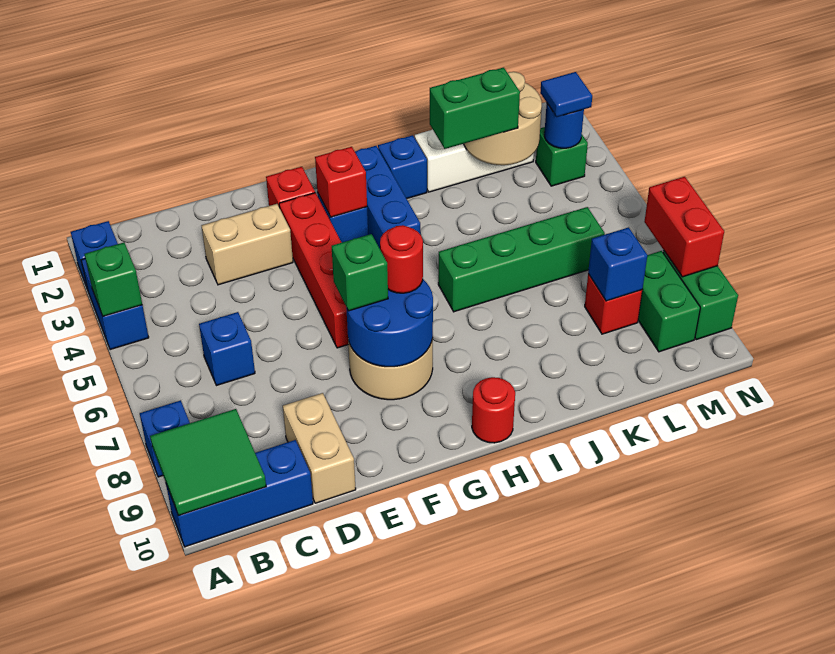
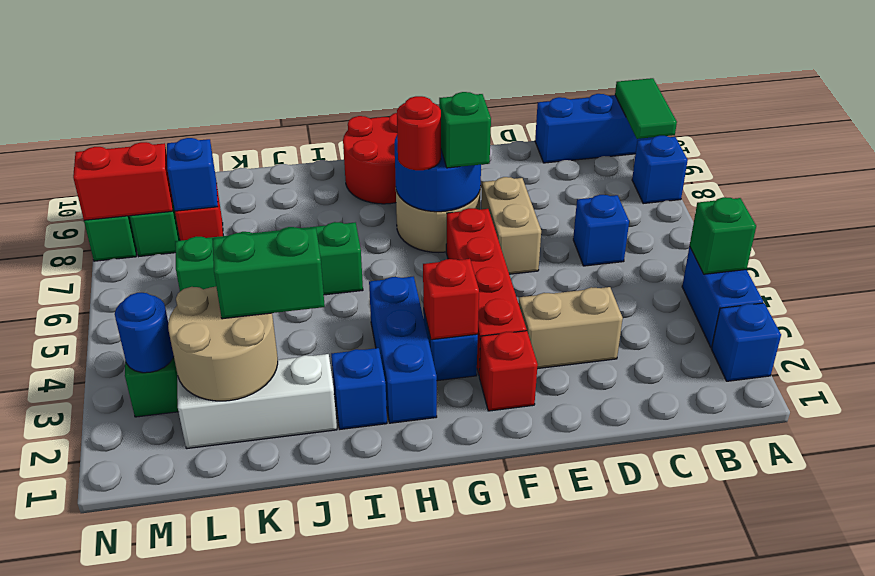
green tile A9:B10 level 2 -> green tile A9:A10 level 2
tan brick D9:D10 level 1 -> tan brick E6:E7 level 1
red round brick H10 level 1 -> red round brick G9:H10 level 1
blue tile M3 level 3 -> none
red brick N7:N8 level 2 -> red brick M8:N8 level 2

